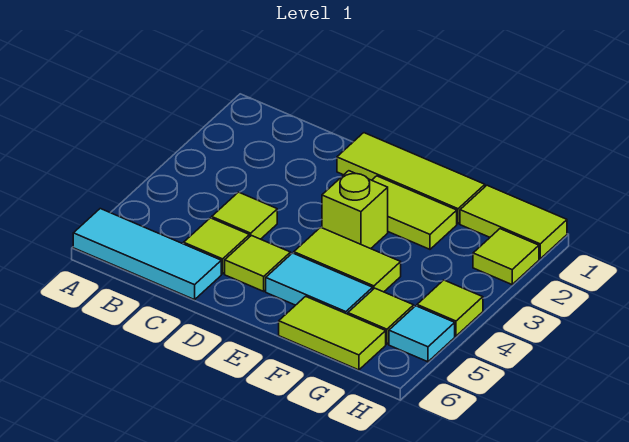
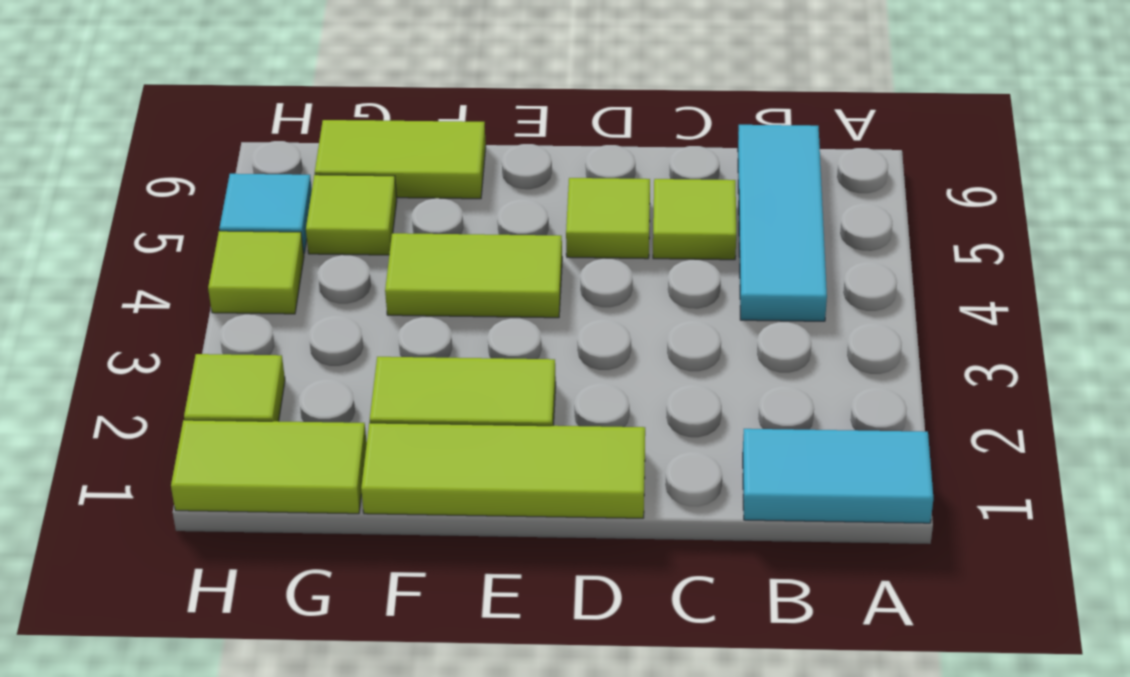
cyan tile A6:C6 level 1 -> cyan tile B4:B6 level 1
lime tile C4 level 1 -> none
lime brick E3 level 1 -> none
cyan tile E5:F5 level 1 -> cyan tile A1:B1 level 1

